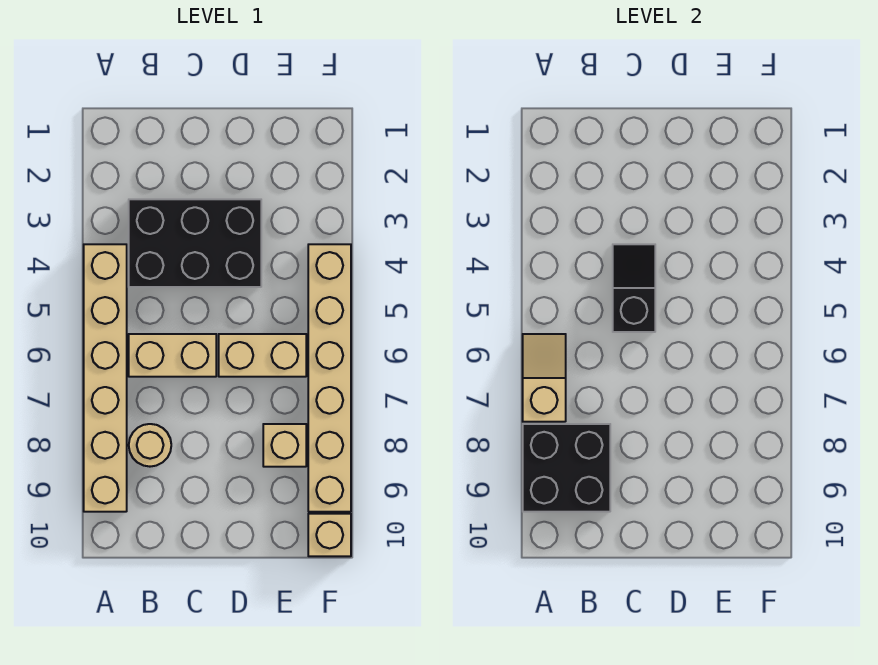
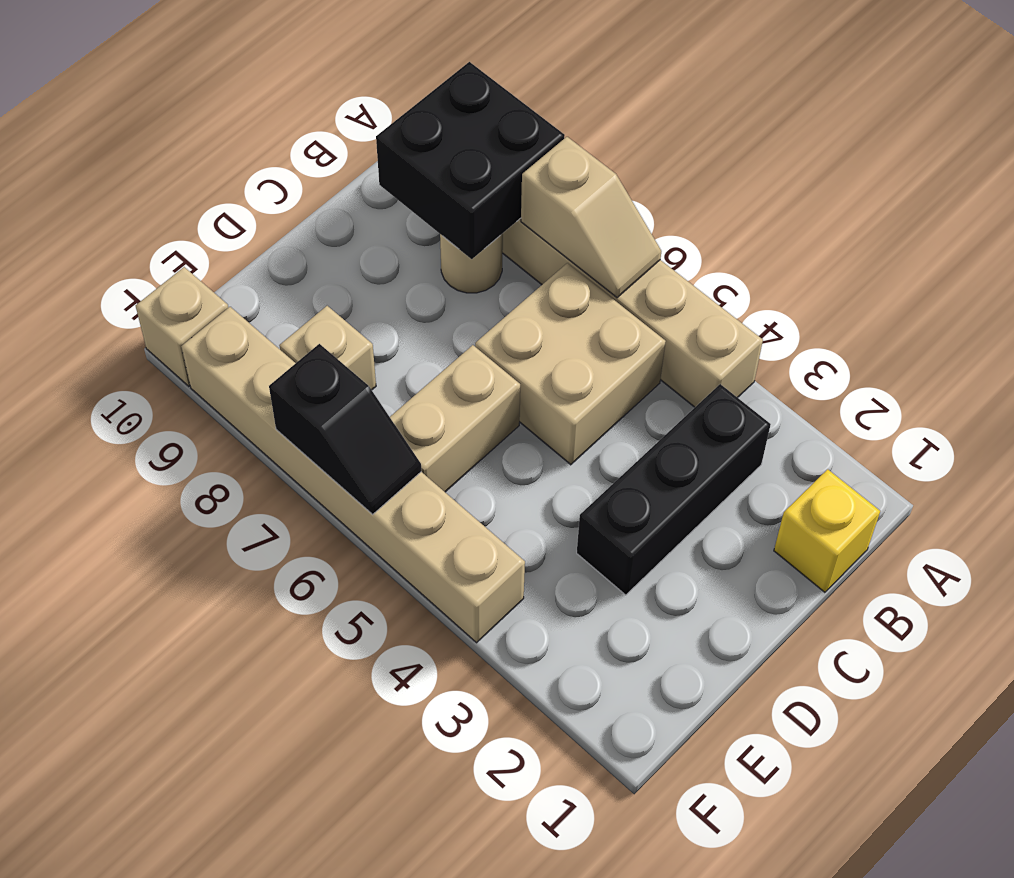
none -> yellow brick B1 level 1
black brick B3:D4 level 1 -> black brick B3:D3 level 1
tan brick B6:C6 level 1 -> tan brick B5:C6 level 1
black slope C4:C5 level 2 top 5 -> black slope F6:F7 level 2 top 7

